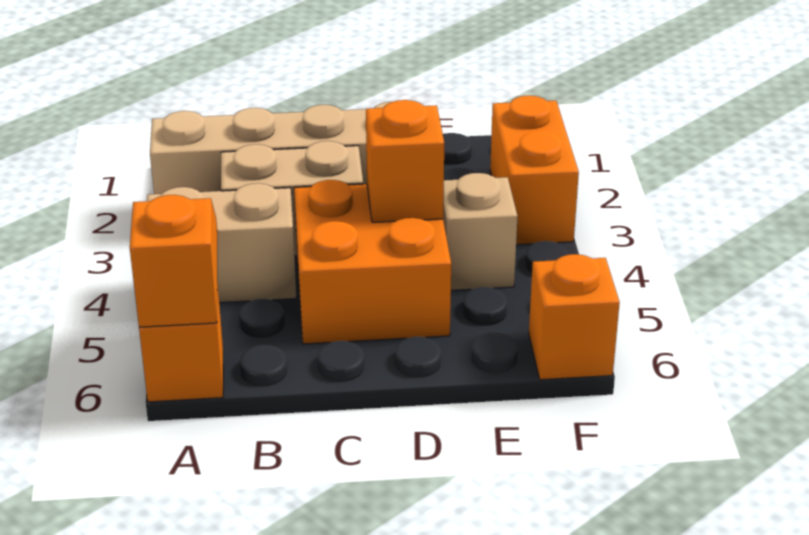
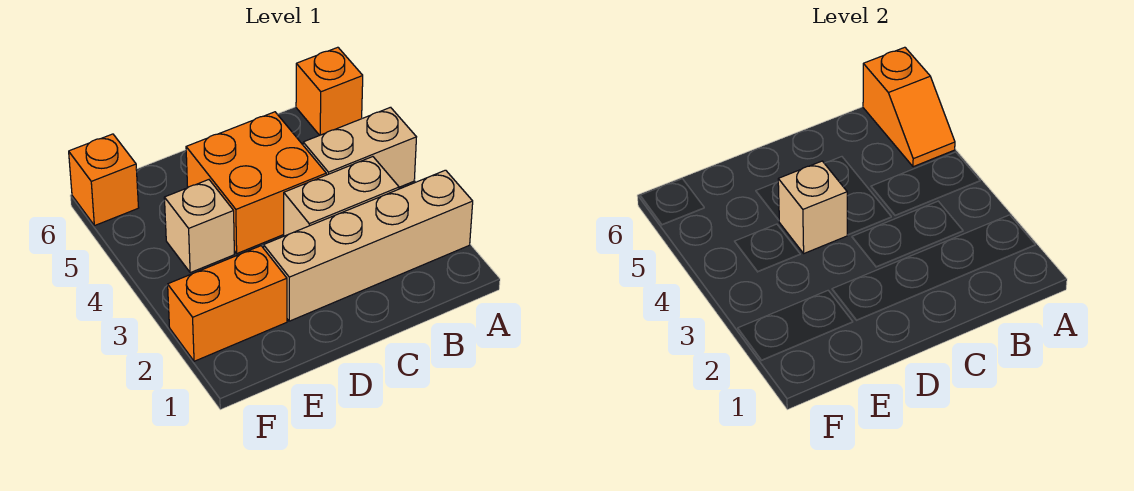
orange brick D4 level 2 -> tan brick D4 level 2
orange brick F2:F3 level 1 -> orange brick E2:F2 level 1

